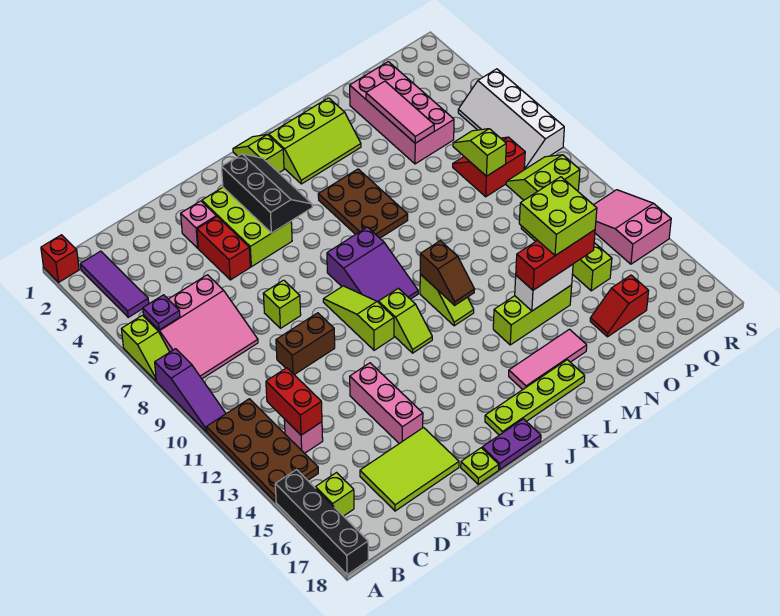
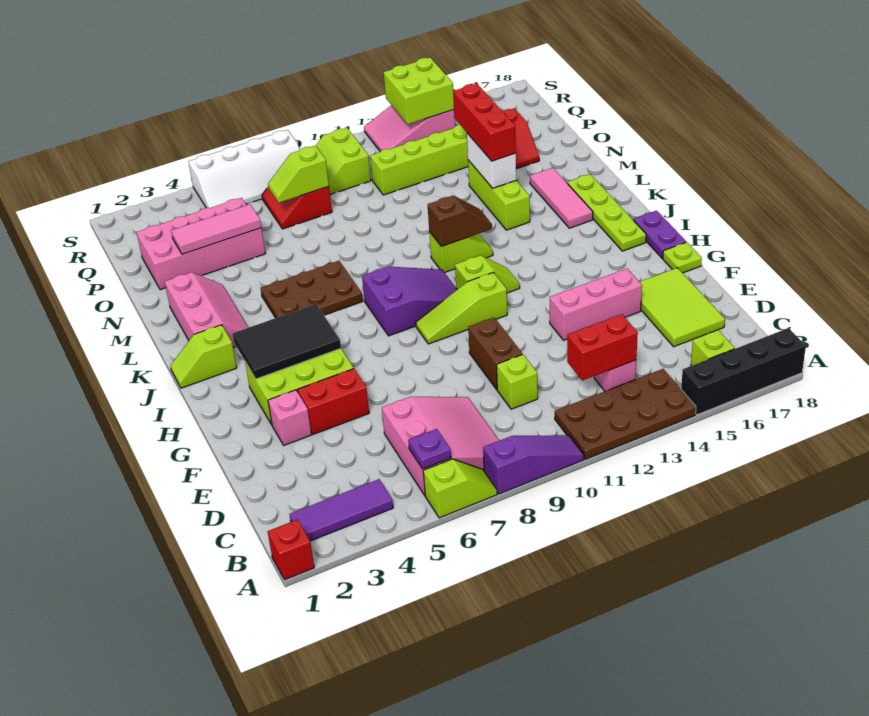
lime brick F8 level 1 -> lime brick D10 level 1
black slope H3:I5 level 2 top H -> black tile H3:I5 level 2
lime slope K2:M3 level 1 top 2 -> pink slope K2:M3 level 1 top 2
lime brick N13:O14 level 4 -> lime brick R13:S14 level 2

